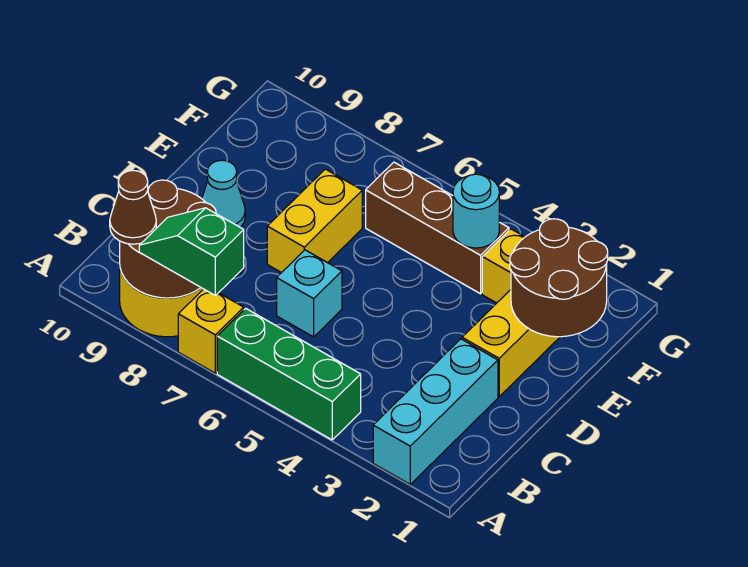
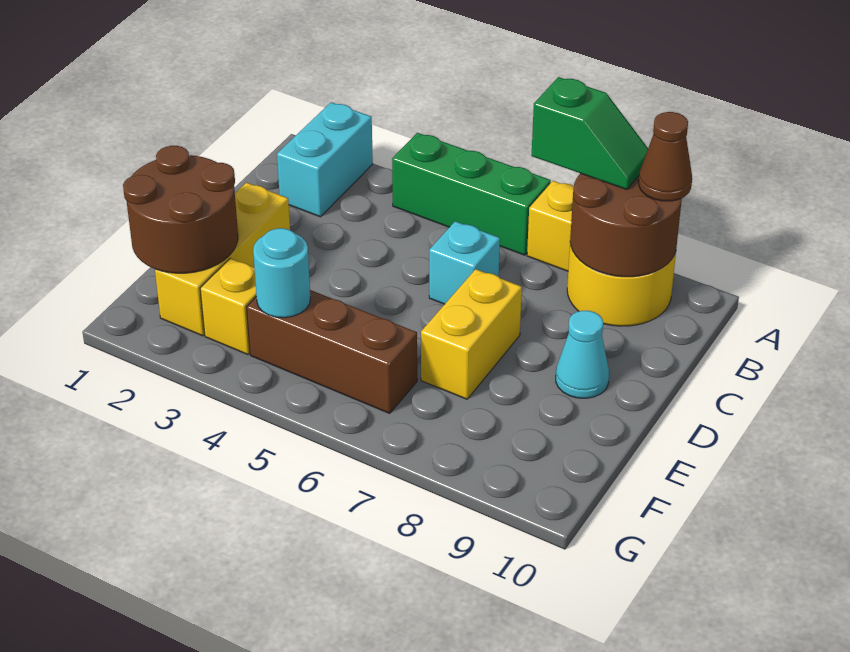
cyan brick A2:C2 level 1 -> cyan brick A2:B2 level 1

